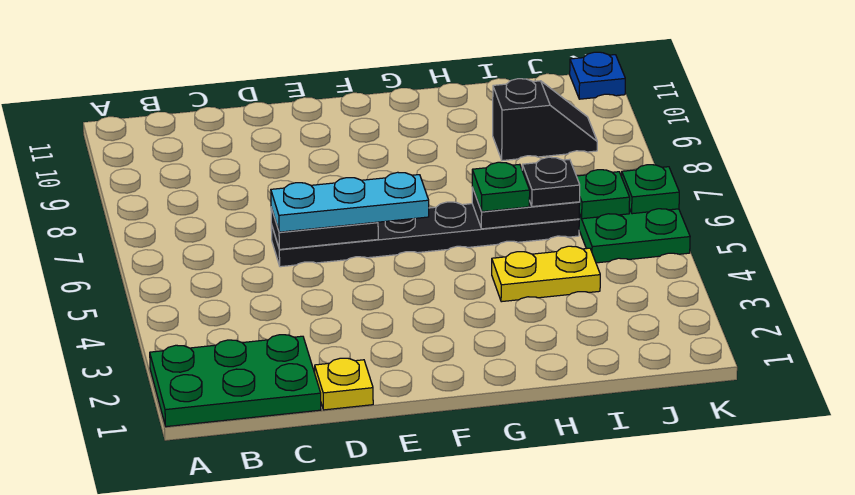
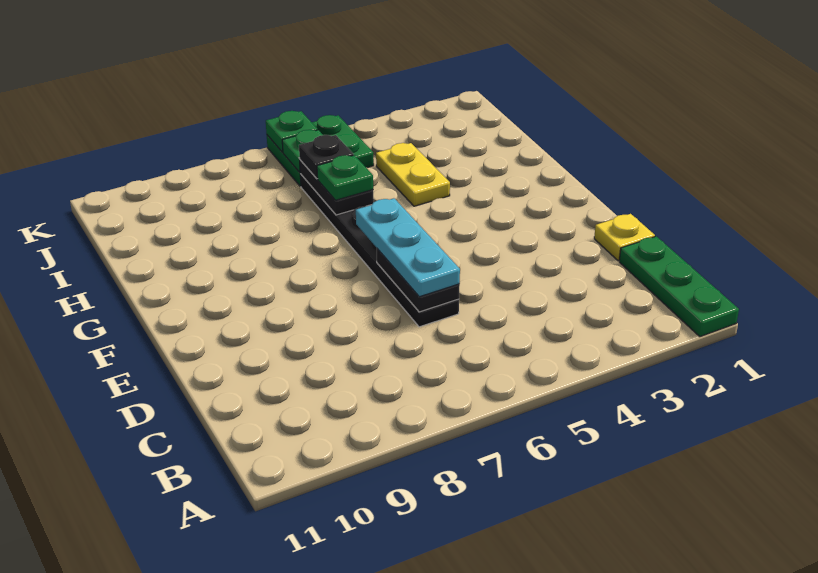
green plate A1:C2 level 1 -> green plate A1:C1 level 1
black slope I9:J9 level 1 top I -> none
blue plate K11 level 1 -> none

